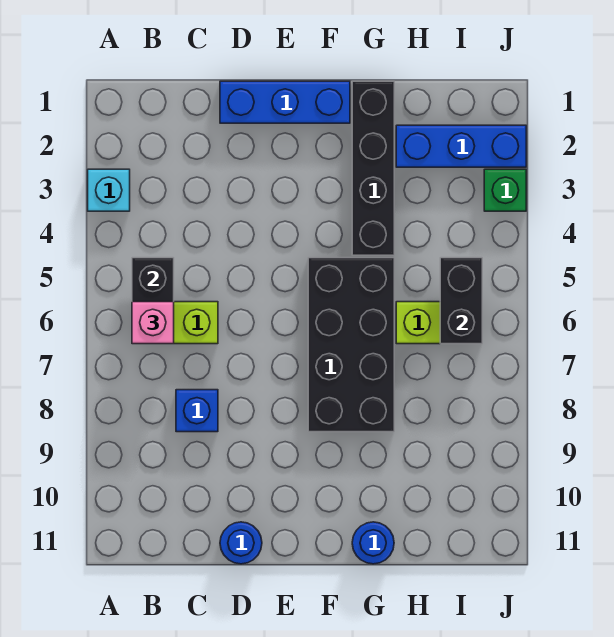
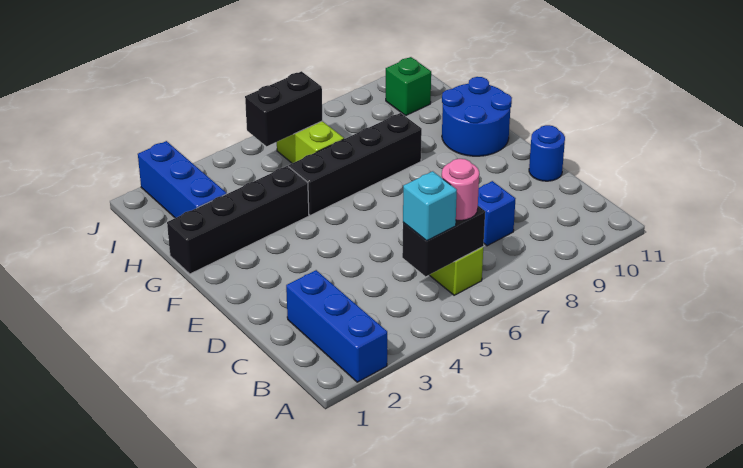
cyan brick A3 level 1 -> cyan brick B5 level 3
pink brick B6 level 3 -> pink round brick B6 level 3
blue brick D1:F1 level 1 -> blue brick A2:C2 level 1
black brick F5:G8 level 1 -> black brick G5:G8 level 1
blue round brick G11 level 1 -> blue round brick F10:G11 level 1
green brick J3 level 1 -> green brick I10 level 1

